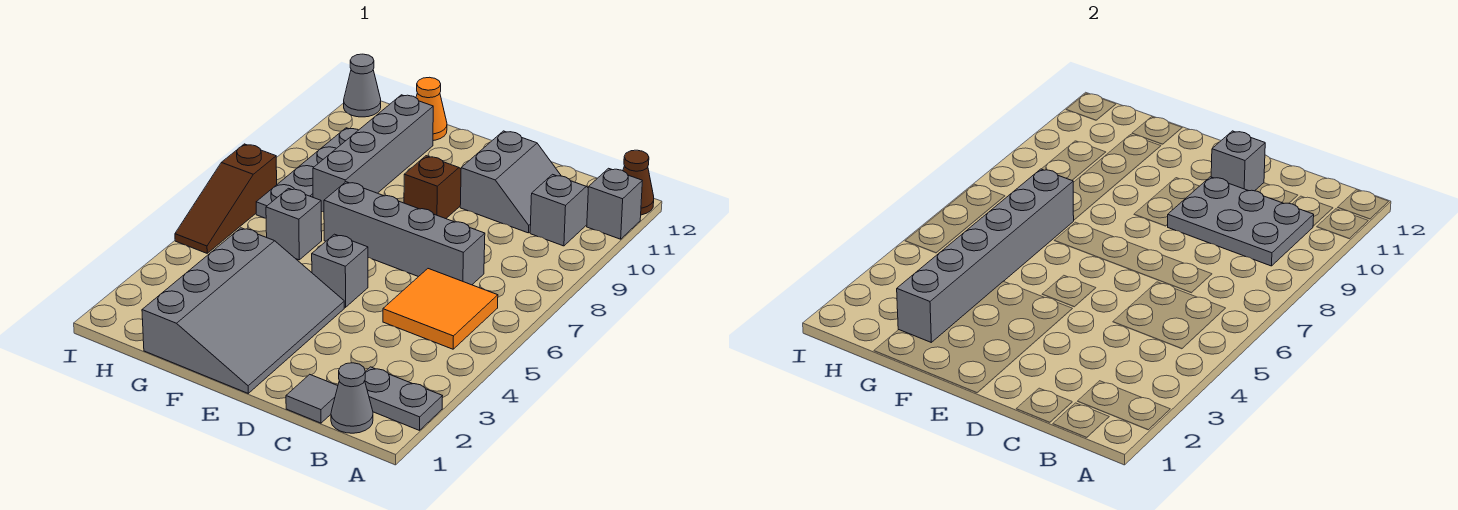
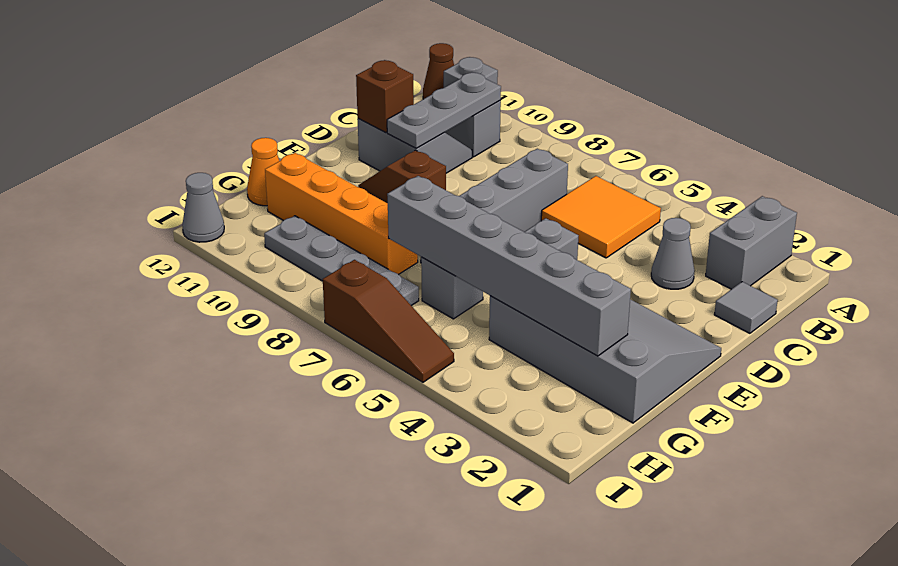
grey plate A2:B2 level 1 -> grey brick A2:B2 level 1
grey cone B1 level 1 -> grey cone C3 level 1
grey plate B9:D10 level 2 -> grey plate B10:D10 level 2
grey brick D11 level 2 -> brown brick D11 level 2
grey brick G8:G11 level 1 -> orange brick G8:G11 level 1

